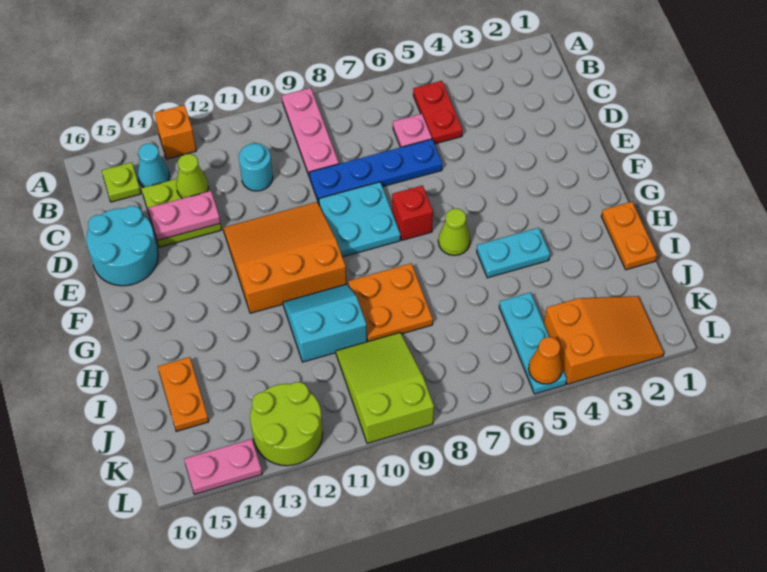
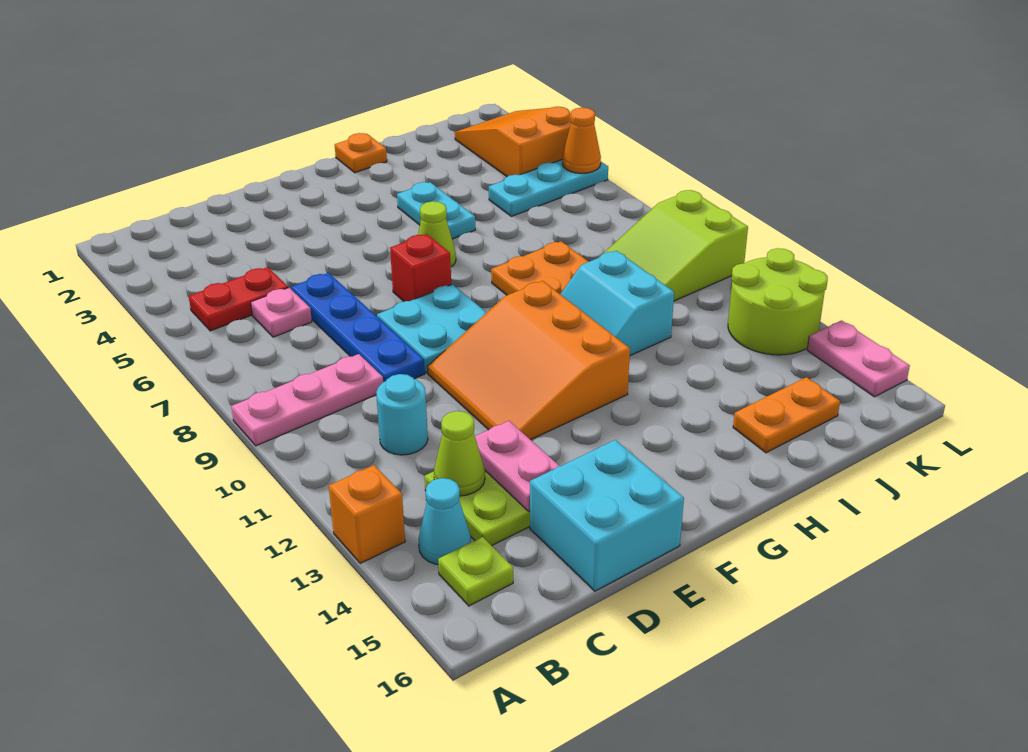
cyan round brick D15:E16 level 1 -> cyan brick D15:E16 level 1
orange plate H1:I1 level 1 -> orange plate H1 level 1

